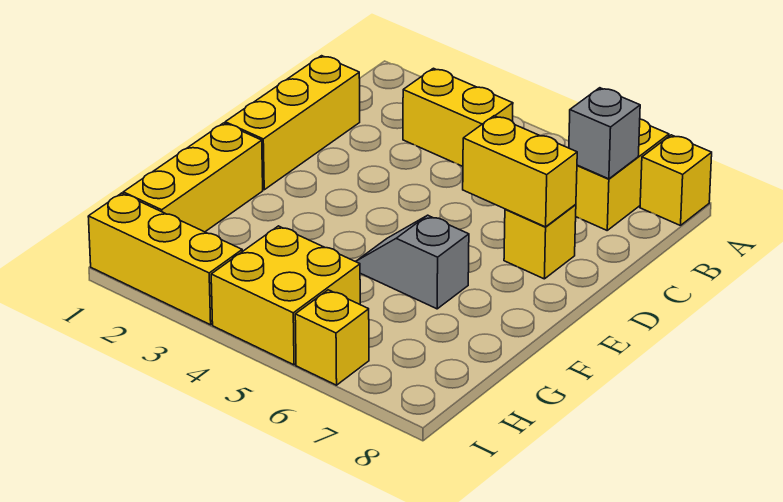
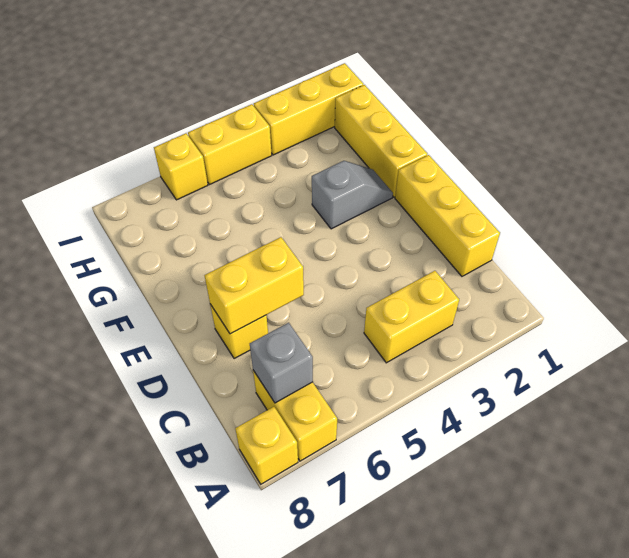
grey slope F5:F6 level 1 top 6 -> grey slope F2:F3 level 1 top 3
yellow brick H4:I5 level 1 -> yellow brick I4:I5 level 1

